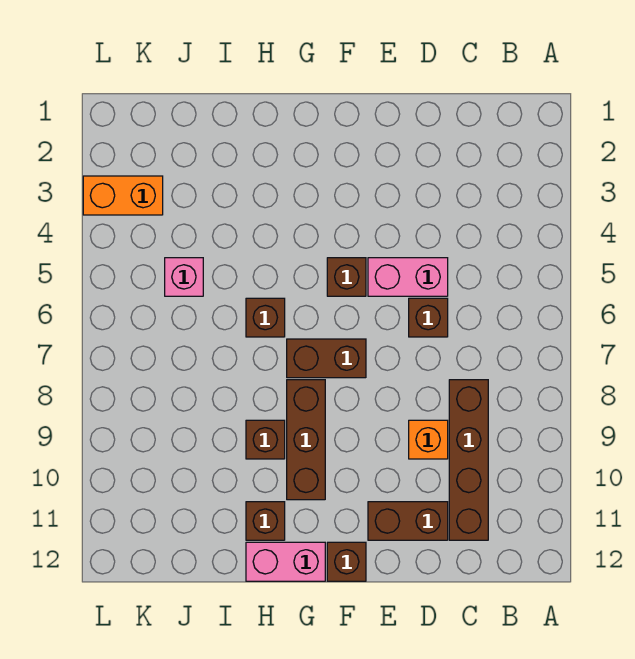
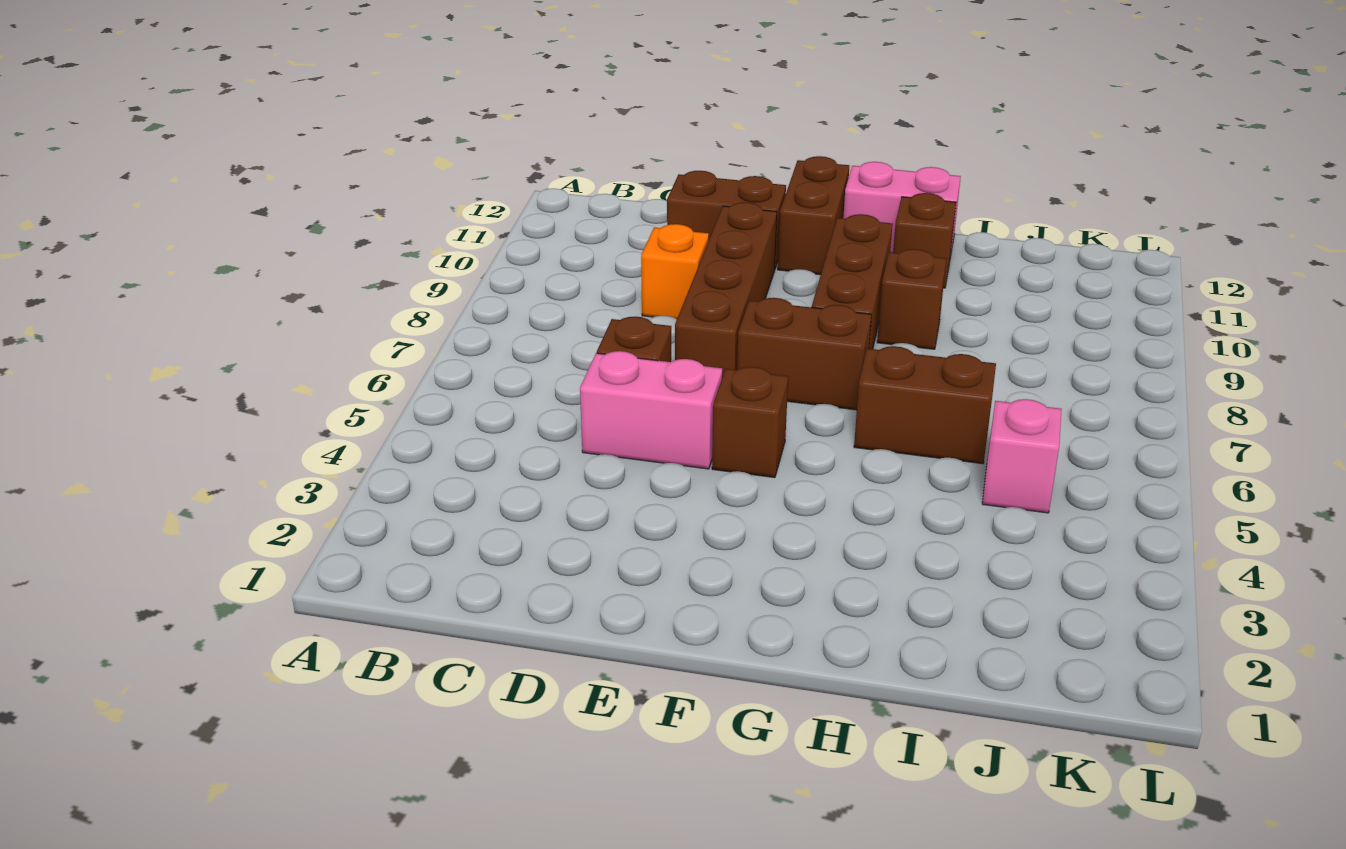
brown brick C8:C11 level 1 -> brown brick E7:E10 level 1
brown brick F12 level 1 -> brown brick F11:F12 level 1
brown brick H6 level 1 -> brown brick H6:I6 level 1
orange brick K3:L3 level 1 -> none

